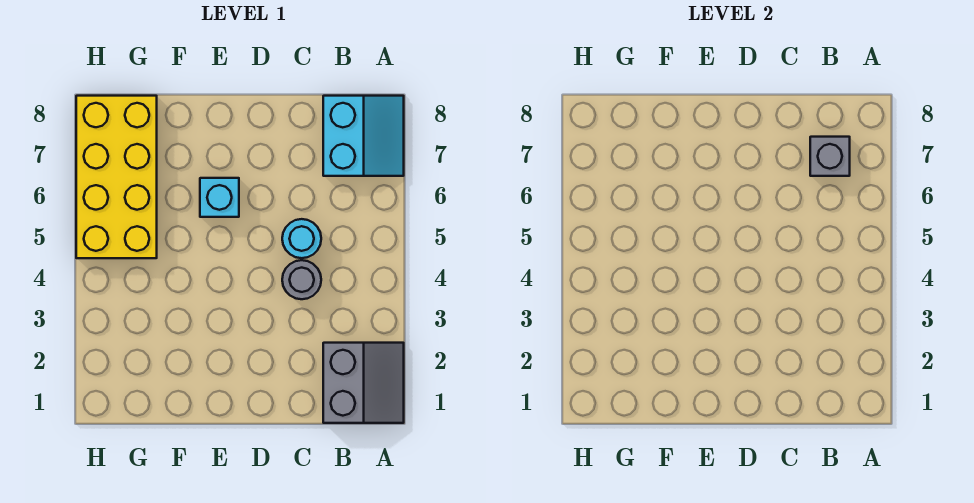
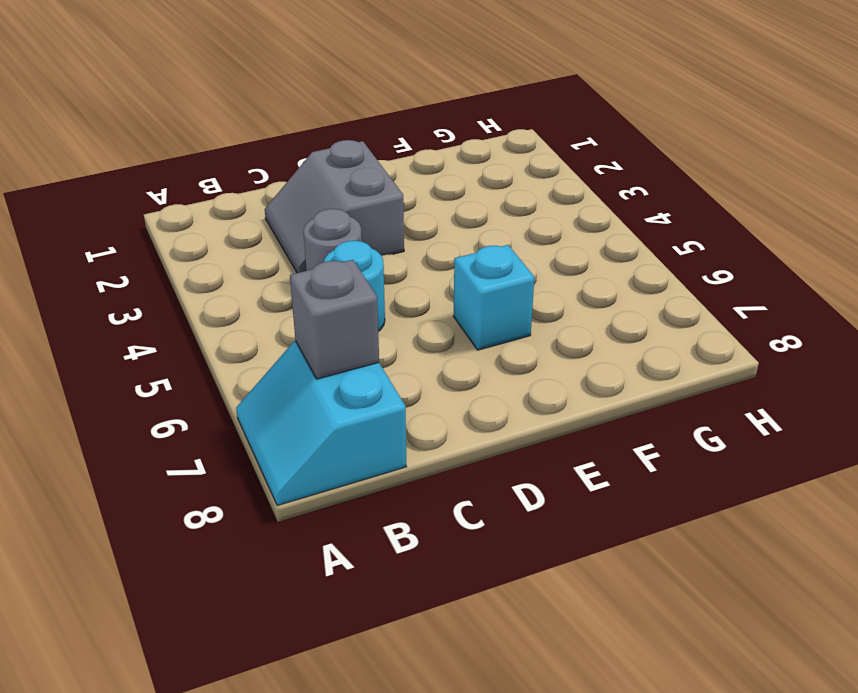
grey slope A1:B2 level 1 top B -> grey slope C2:D3 level 1 top D
yellow brick G5:H8 level 1 -> none

